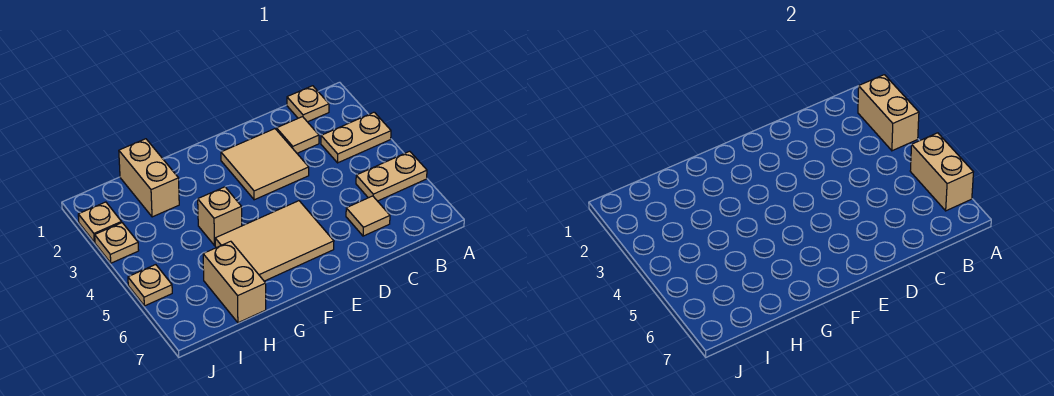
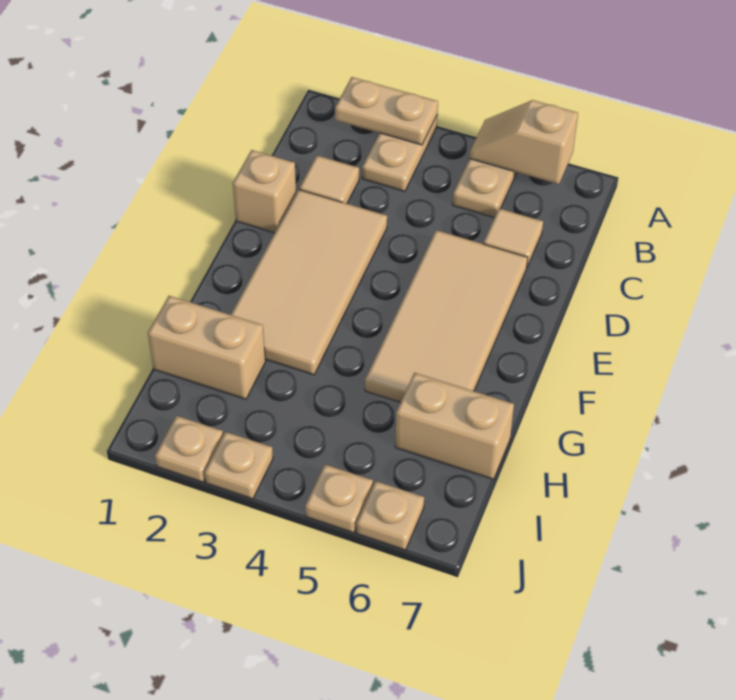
tan brick A2:A3 level 2 -> tan plate A2:A3 level 2
tan brick A5:A6 level 2 -> tan slope A5:A6 level 2 top 6
tan plate B1 level 1 -> tan plate J6 level 1
tan tile D2:E3 level 1 -> tan tile D2:G3 level 1
tan tile E5:G6 level 1 -> tan tile D5:G6 level 1
tan brick G4 level 1 -> tan brick D1 level 1

